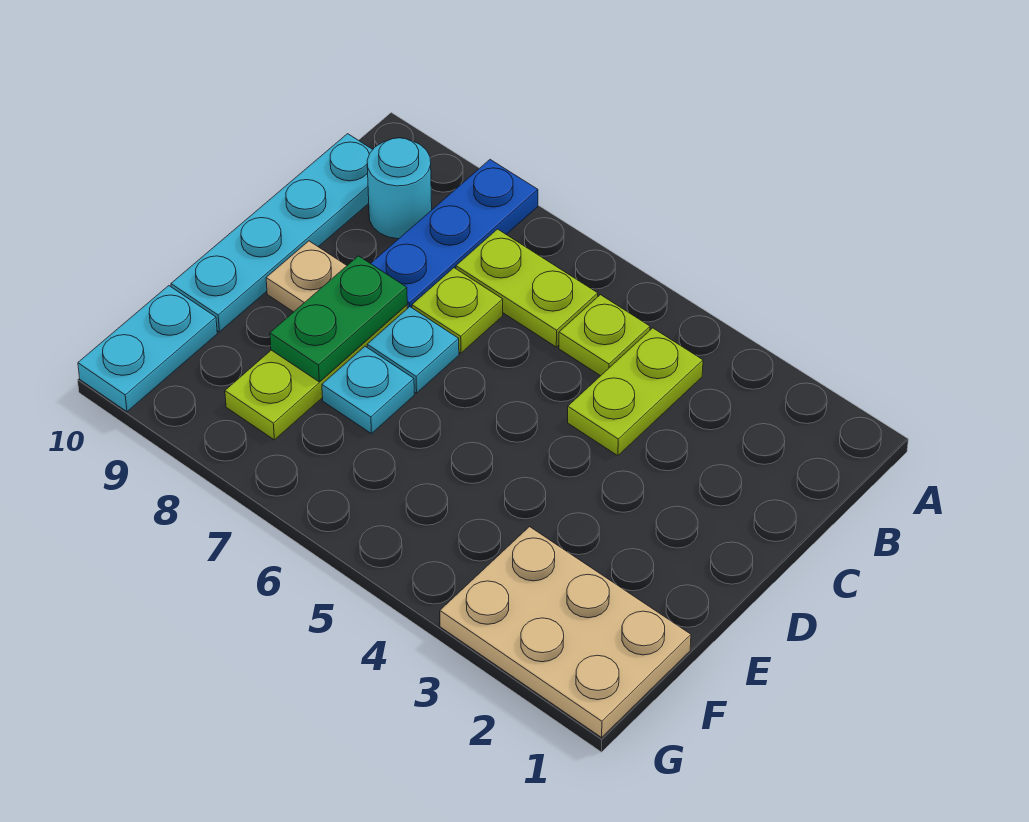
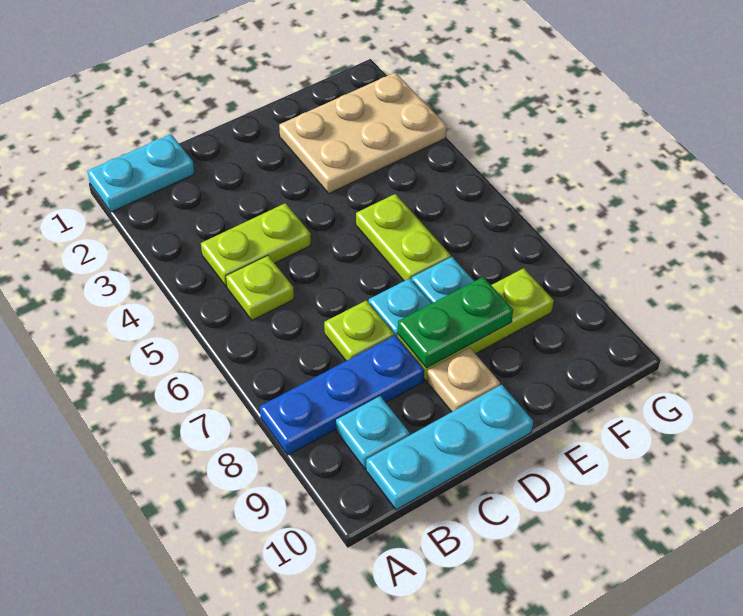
lime plate B6:B7 level 1 -> lime plate E5:E6 level 1
cyan round brick B9 level 1 -> cyan plate B9 level 1
cyan plate B10:E10 level 1 -> cyan plate B10:D10 level 1
tan plate F1:G3 level 1 -> tan plate E2:G3 level 1
cyan plate F10:G10 level 1 -> cyan plate A1:B1 level 1

